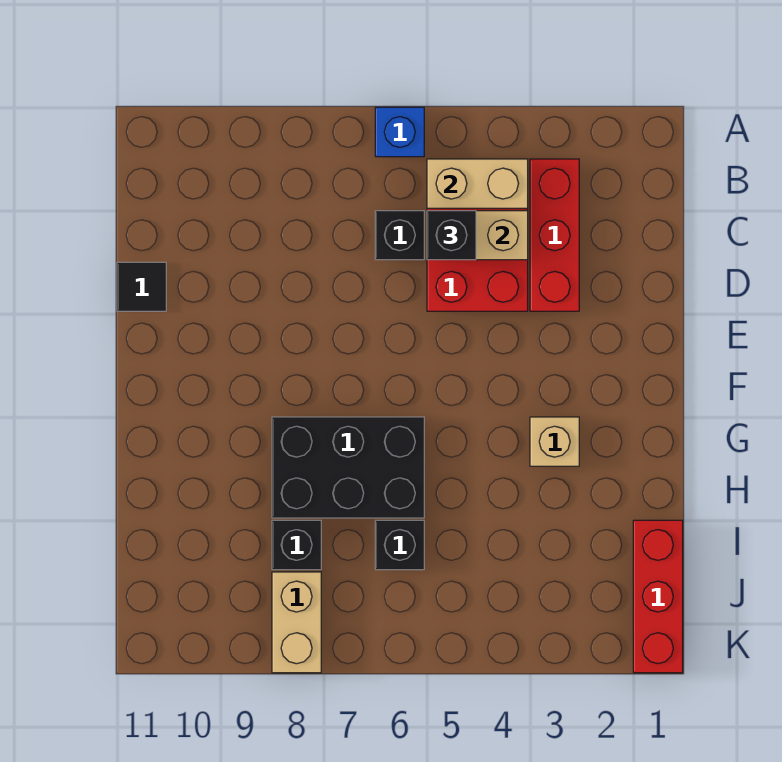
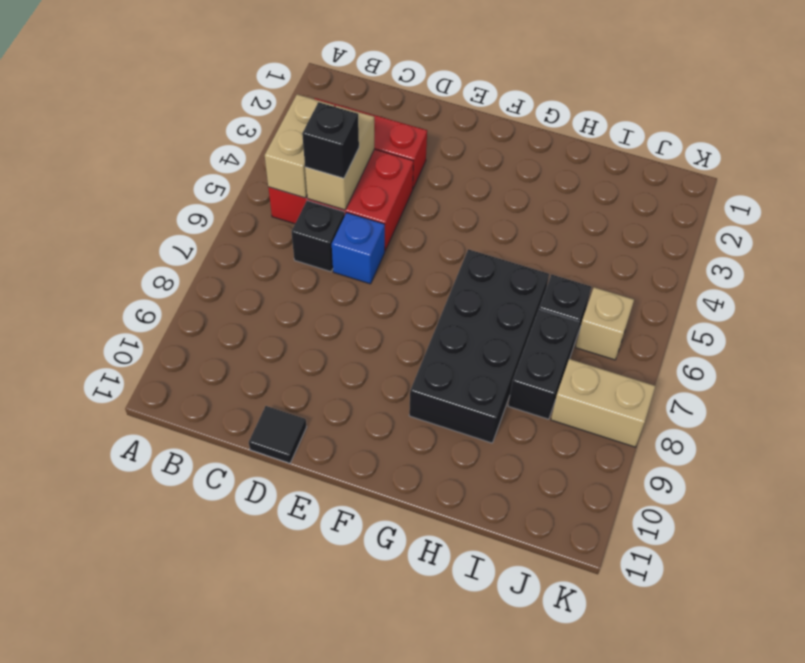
blue brick A6 level 1 -> blue brick D6 level 1
tan brick G3 level 1 -> tan brick J6 level 1
black brick G6:H8 level 1 -> black brick G6:H9 level 1
red brick I1:K1 level 1 -> none
black brick I8 level 1 -> black brick I7:I8 level 1

